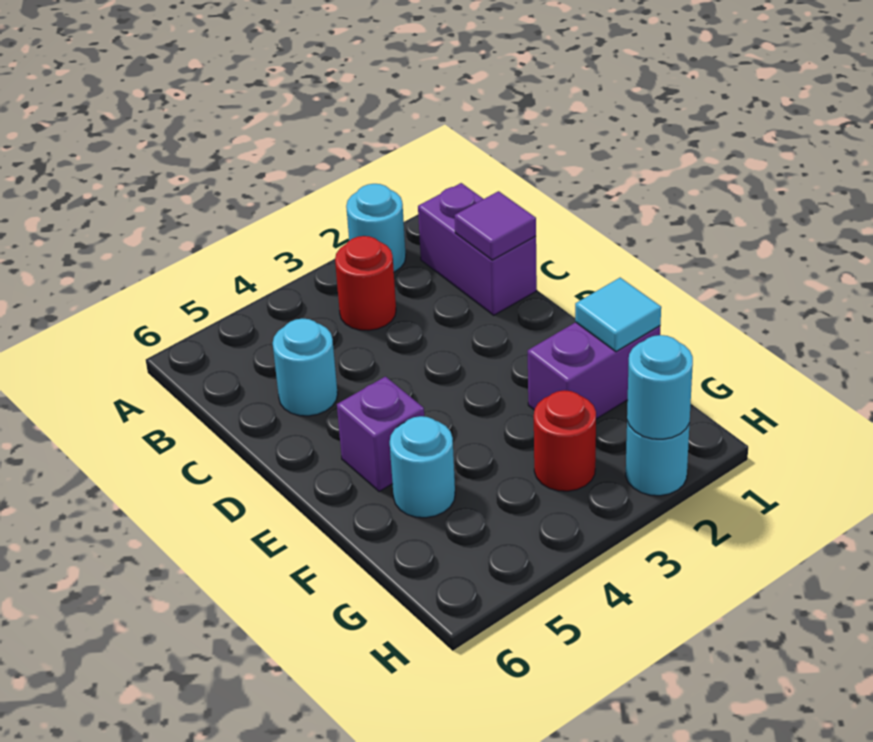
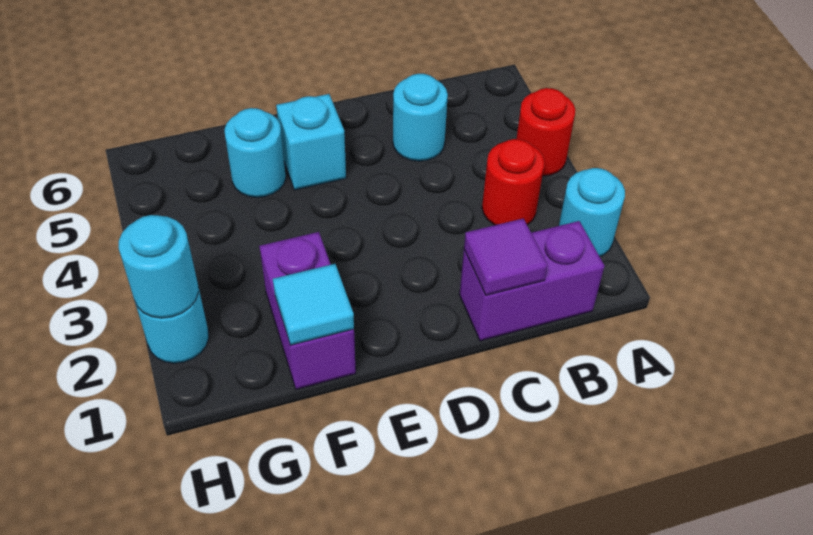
purple brick E5 level 1 -> cyan brick E5 level 1
red round brick G3 level 1 -> red round brick A4 level 1

